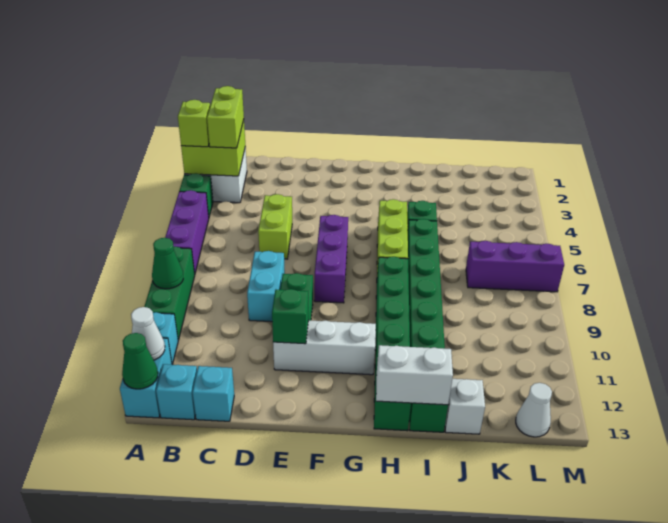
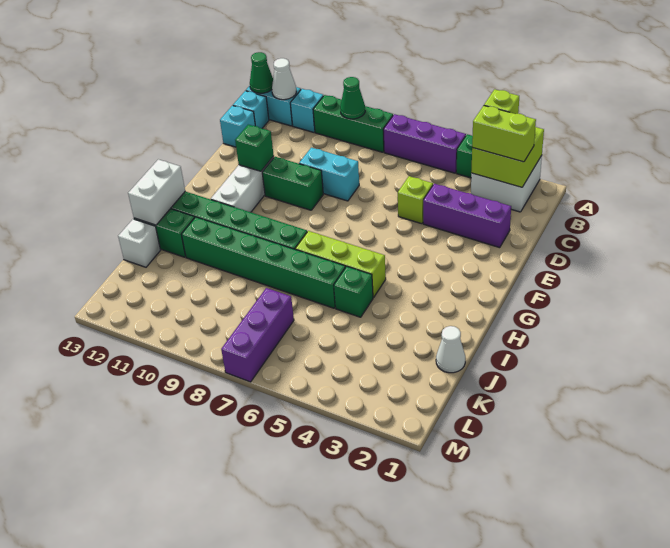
lime brick D5:D6 level 1 -> lime brick D5 level 1
purple brick F6:F8 level 1 -> purple brick D2:D4 level 1
white cone L13 level 1 -> white cone J1 level 1

